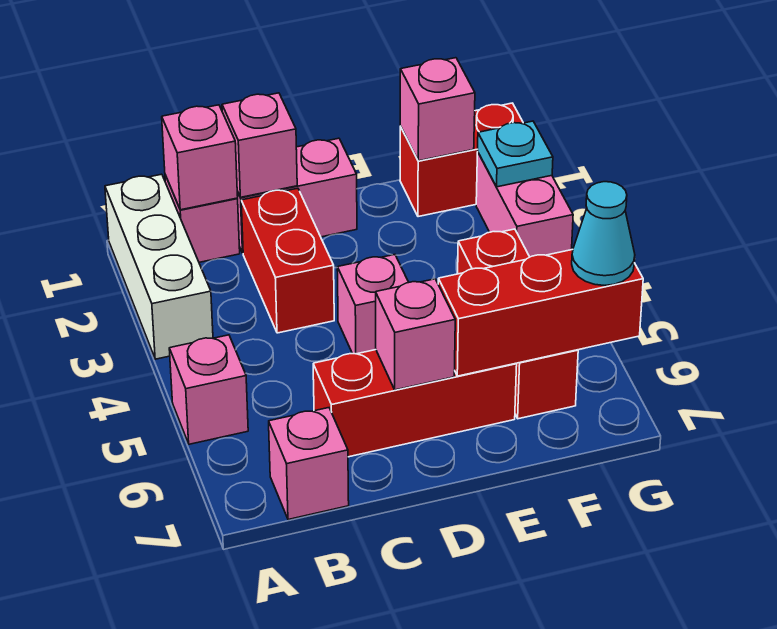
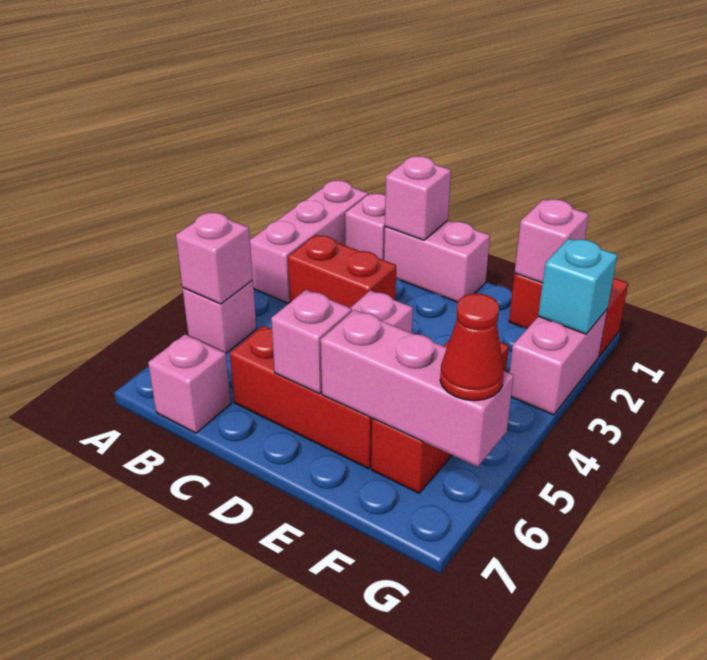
white brick A1:A3 level 1 -> pink brick A1:A3 level 1
pink brick B1 level 2 -> pink brick A5 level 2
red brick C2:C3 level 1 -> red brick B3:C3 level 1
red brick E6:G6 level 2 -> pink brick E6:G6 level 2
cyan plate G2 level 2 -> cyan brick G2 level 2
cyan cone G6 level 3 -> red cone G6 level 3

